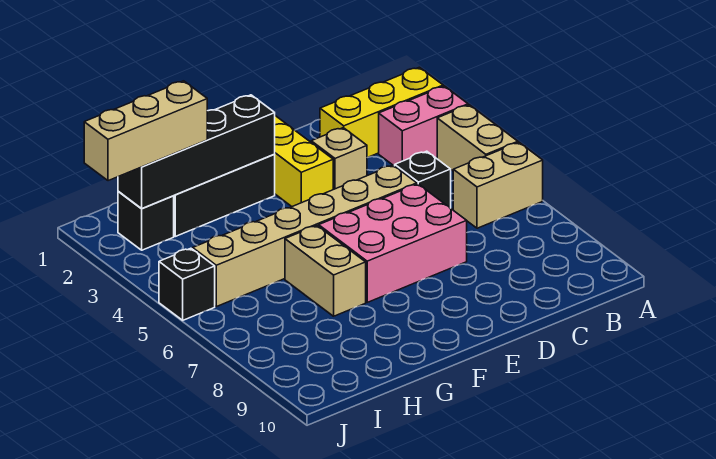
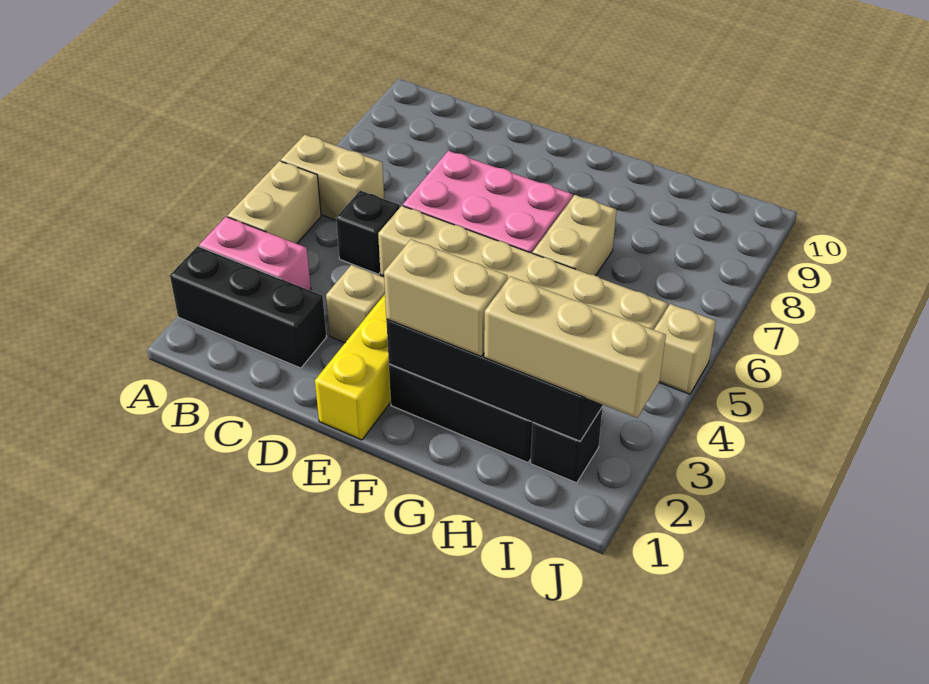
yellow brick A2:C2 level 1 -> black brick A2:C2 level 1
none -> tan brick F2:G2 level 3
black brick J5 level 1 -> tan brick J5 level 1

